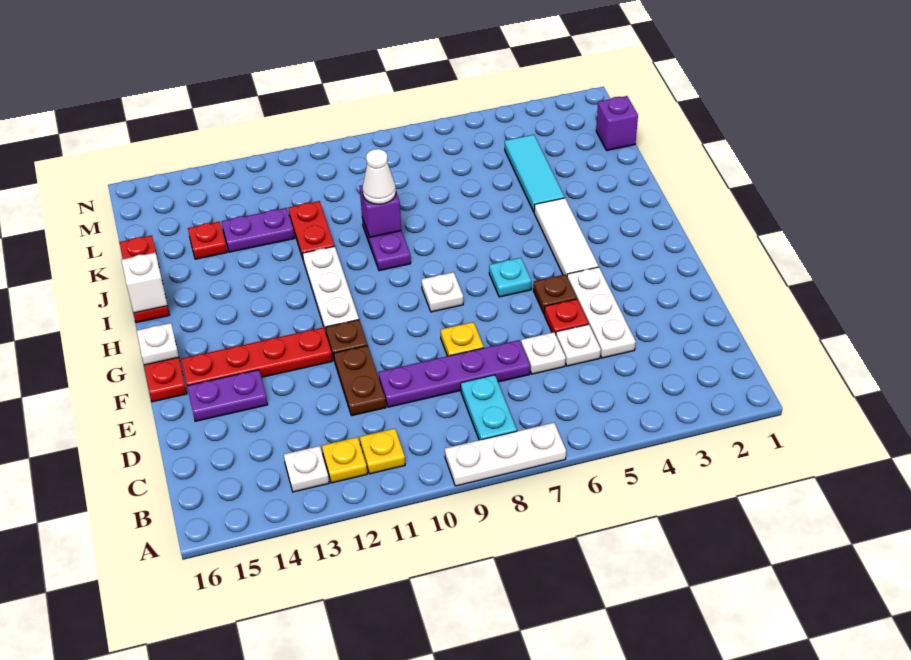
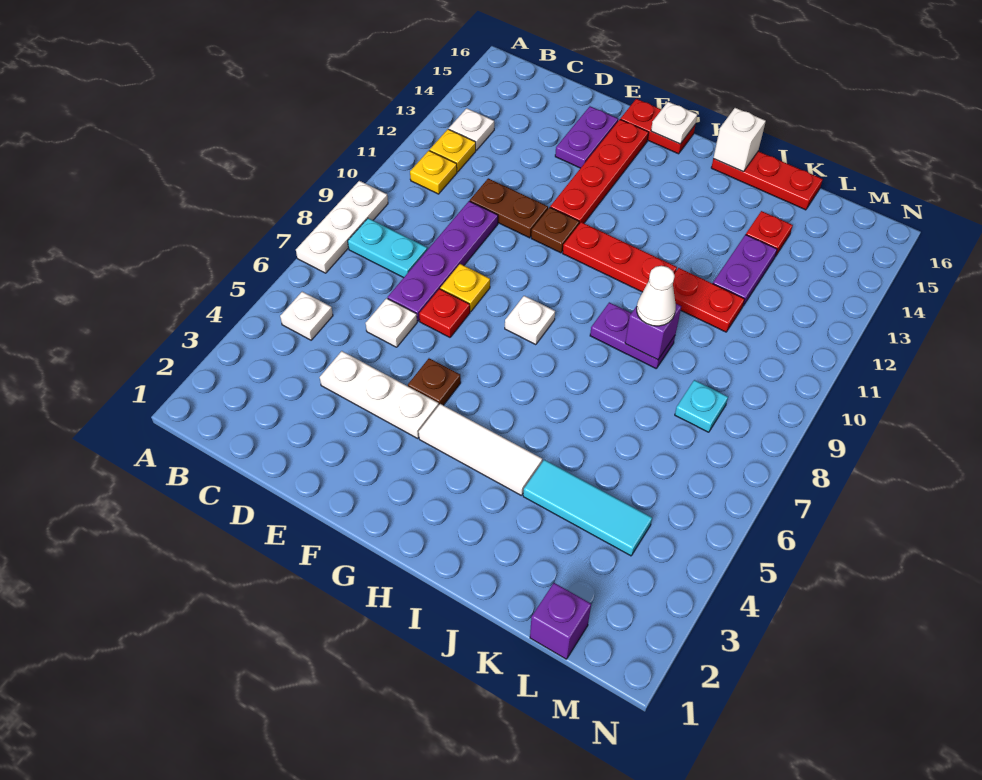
white plate D5 level 1 -> white plate B5 level 1
red plate E5 level 1 -> red plate E7 level 1
cyan plate G6 level 1 -> cyan plate L8 level 1
white plate G11:I11 level 1 -> red plate G11:I11 level 1

